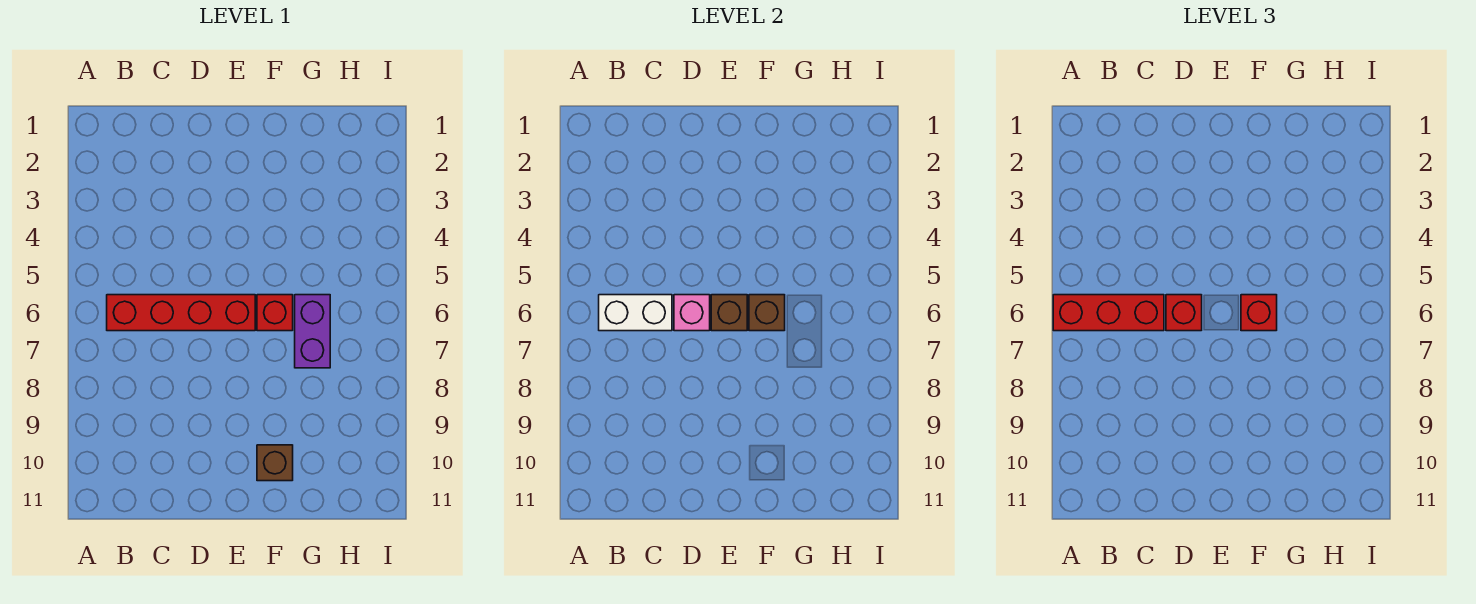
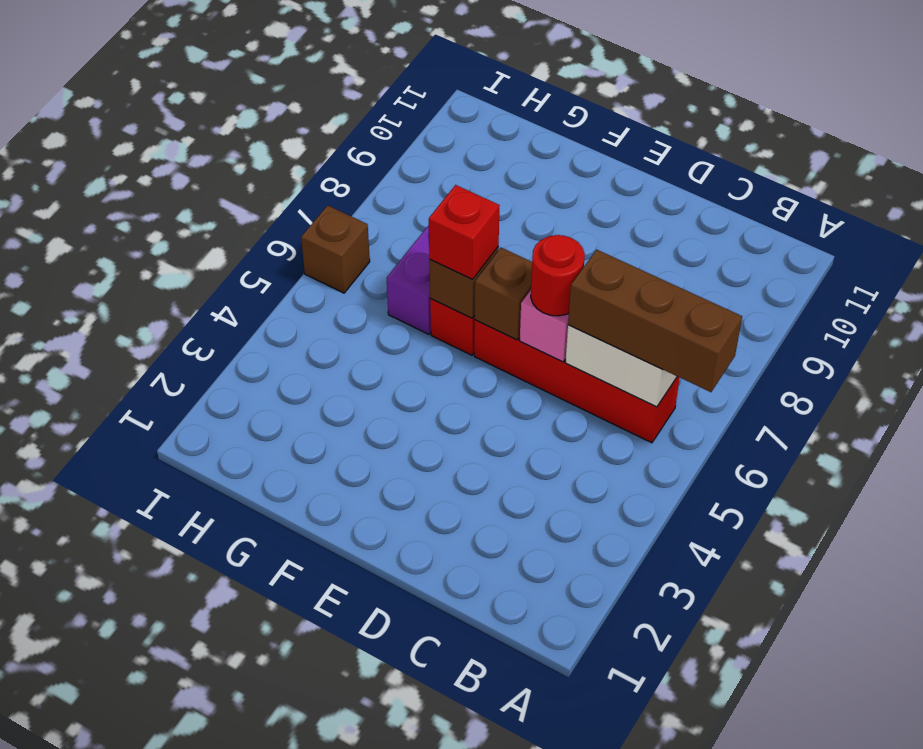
red brick A6:C6 level 3 -> brown brick A6:C6 level 3
red brick D6 level 3 -> red round brick D6 level 3
brown brick F10 level 1 -> brown brick I6 level 1

